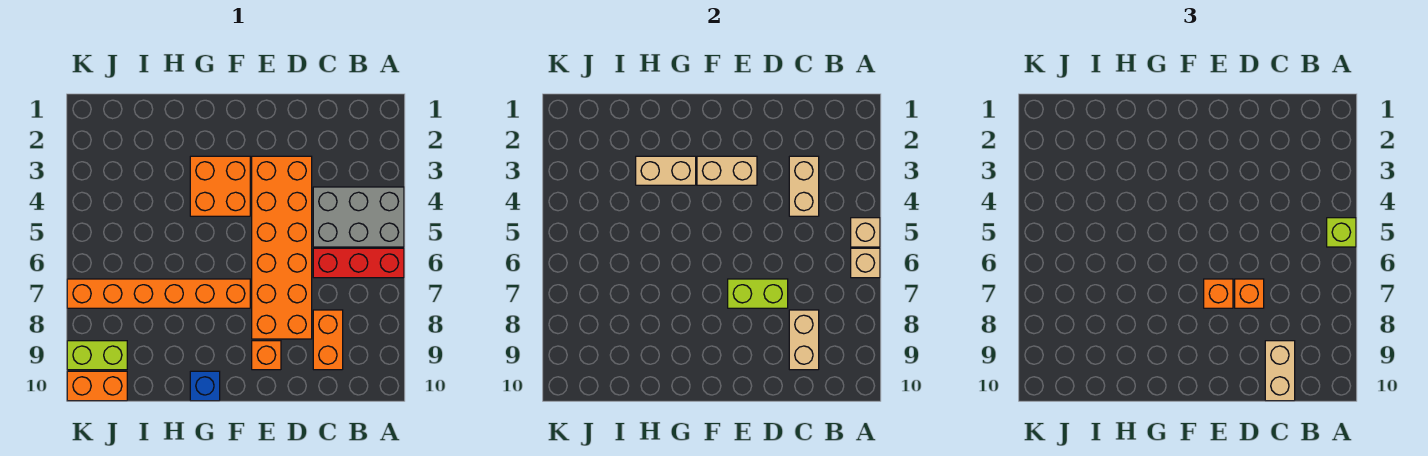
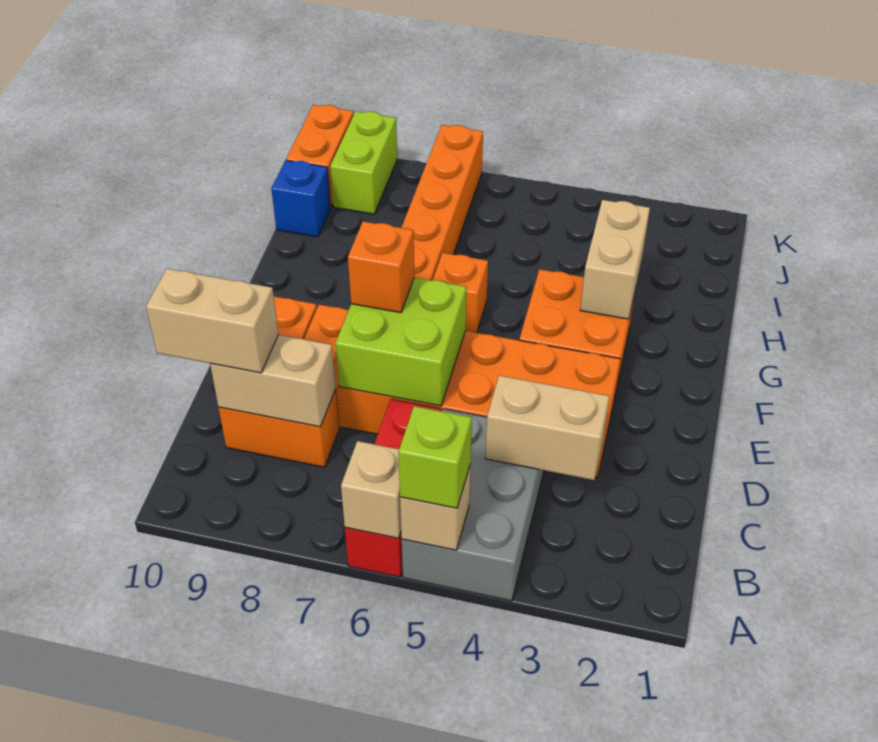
lime brick D7:E7 level 2 -> lime brick D6:E7 level 2
orange brick D7 level 3 -> orange brick G6 level 1
tan brick E3:F3 level 2 -> none
blue brick G10 level 1 -> blue brick I10 level 1

